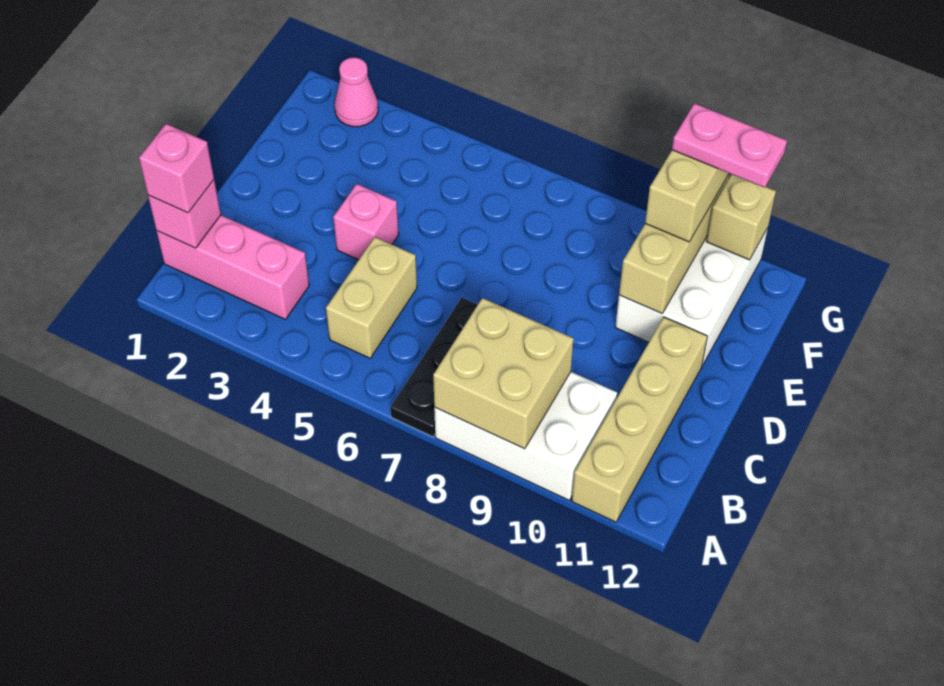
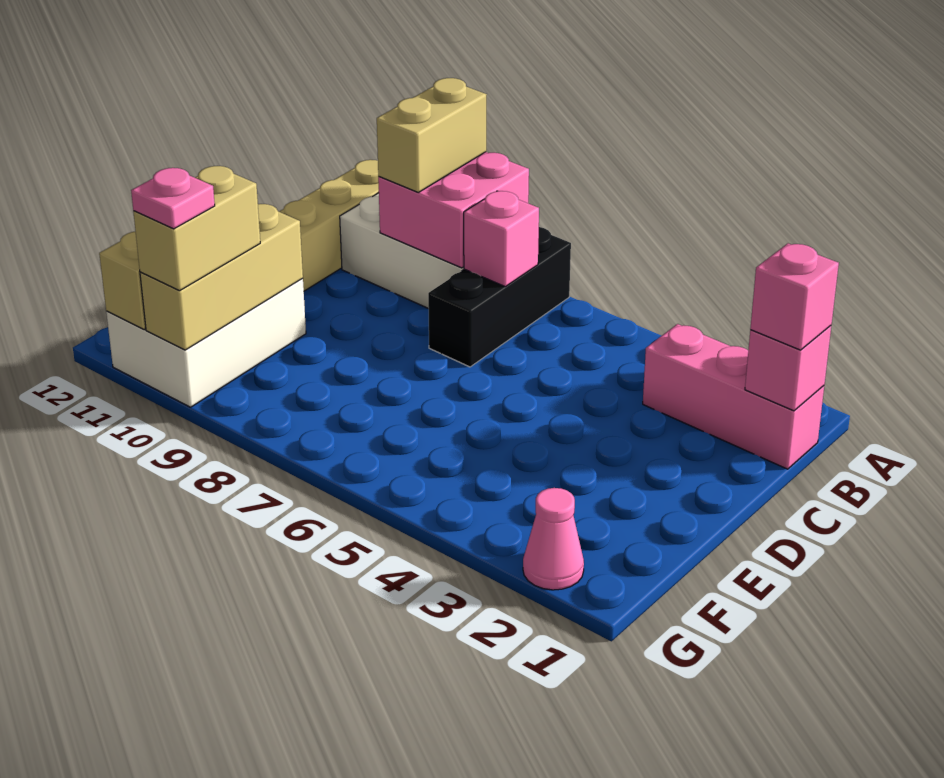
black plate A7:C7 level 1 -> black brick A7:C7 level 1
tan brick A8:B9 level 2 -> pink brick A8:B9 level 2
tan brick B5:C5 level 1 -> tan brick A9:B9 level 3
pink brick D4 level 1 -> pink brick B7 level 2
pink plate G10:G11 level 4 -> pink plate G10 level 4

